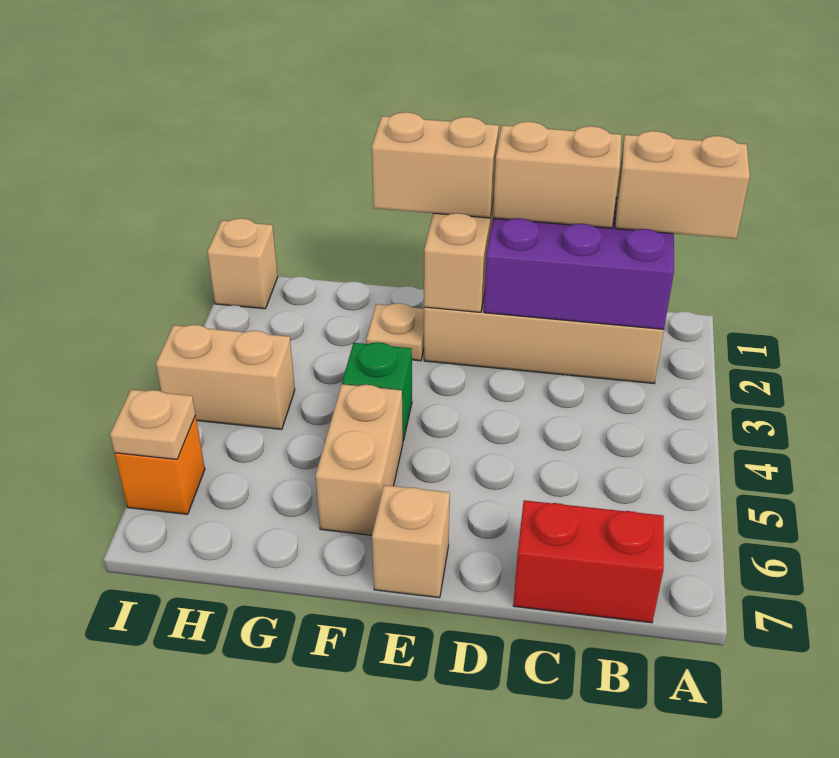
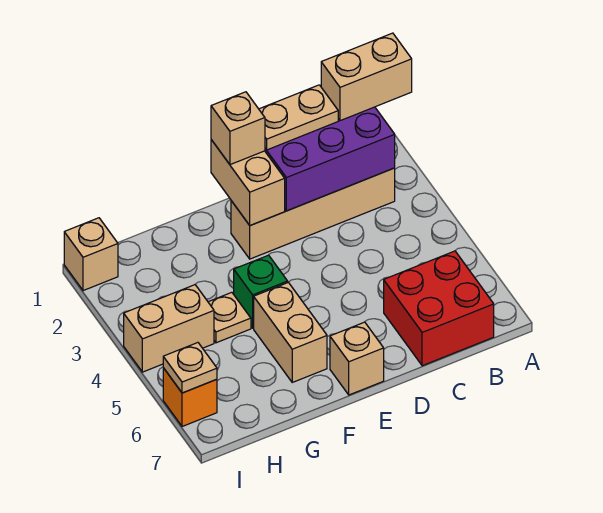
red brick B7:C7 level 1 -> red brick B6:C7 level 1
tan brick C1:D1 level 3 -> tan plate C1:D1 level 3
tan brick E1:F1 level 3 -> tan brick E1 level 3
tan plate F2 level 1 -> tan plate G4 level 1

